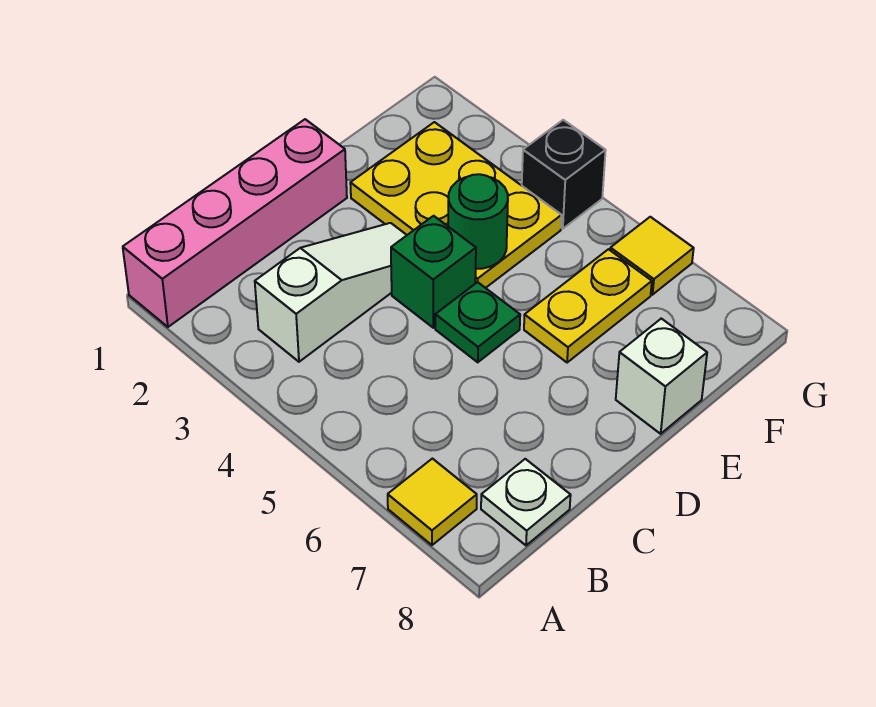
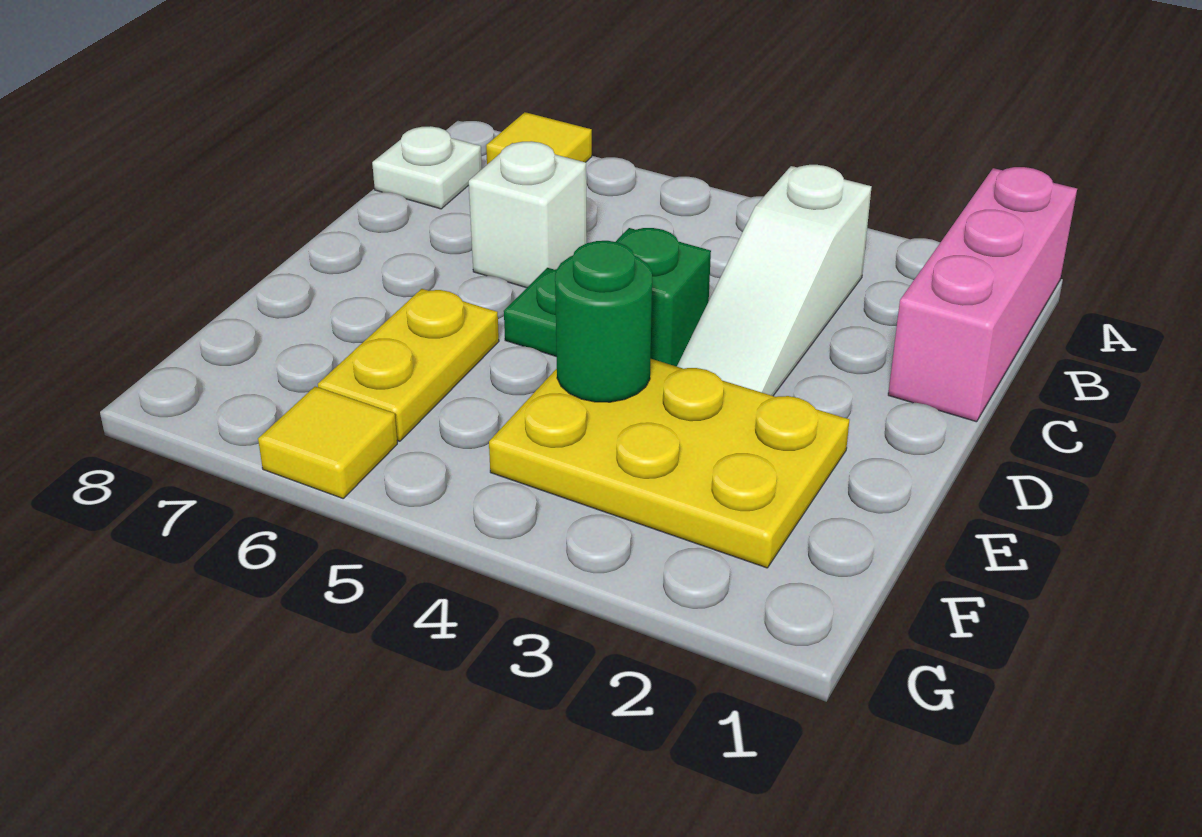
pink brick A1:D1 level 1 -> pink brick A1:C1 level 1
white brick E8 level 1 -> white brick C6 level 1
black brick G4 level 1 -> none

